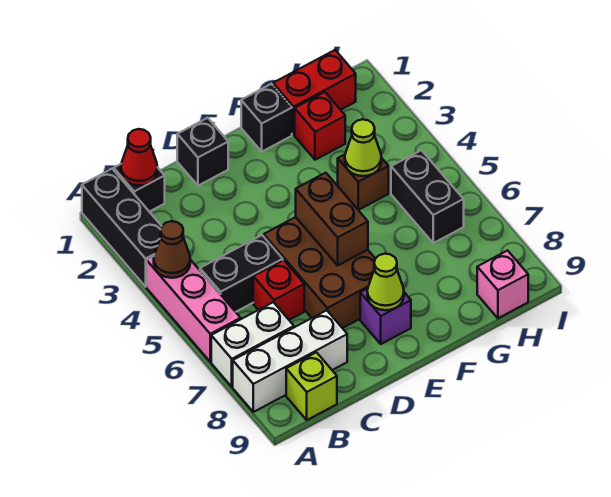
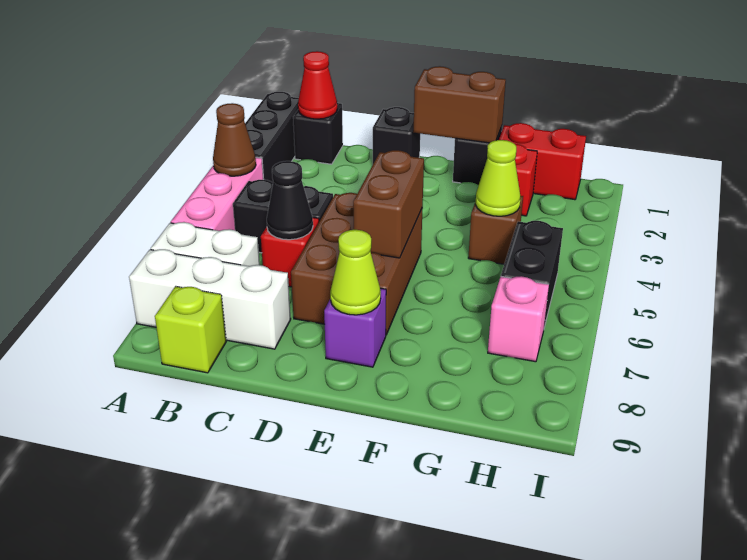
none -> black cone C6 level 2
none -> brown brick E1:F1 level 2
pink brick H9 level 1 -> pink brick H7 level 1

